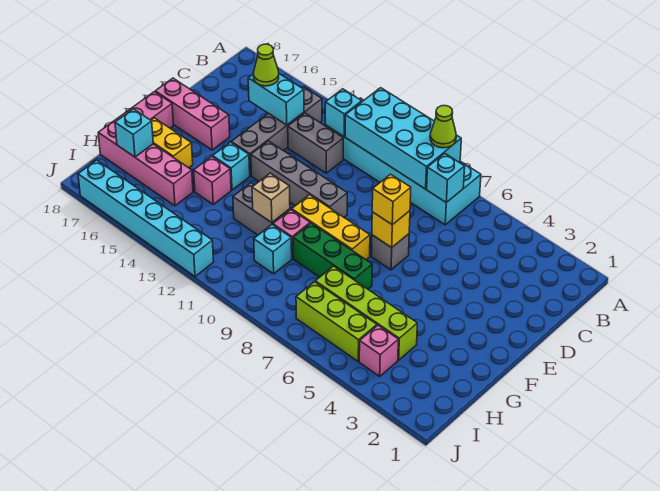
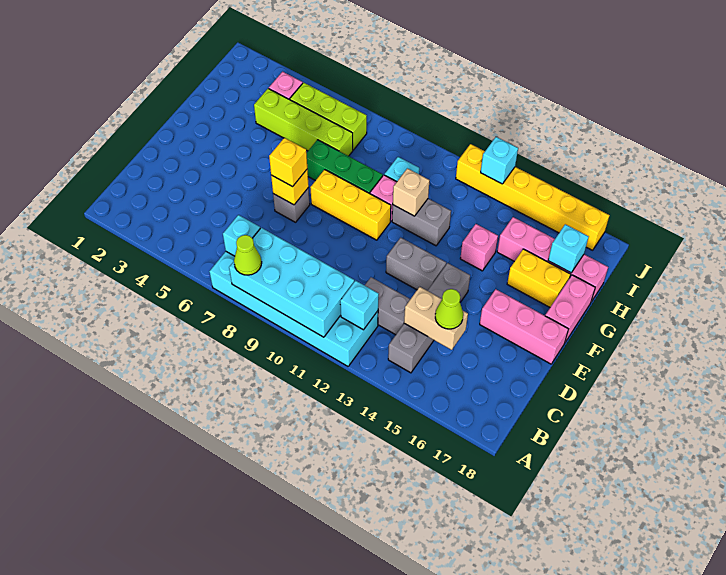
cyan brick C14:C15 level 2 -> tan brick C14:C15 level 2
grey brick E10:E13 level 1 -> grey brick E12:E13 level 1
cyan brick F14 level 1 -> cyan brick J13 level 2
cyan brick J12:J17 level 1 -> yellow brick J12:J17 level 1

